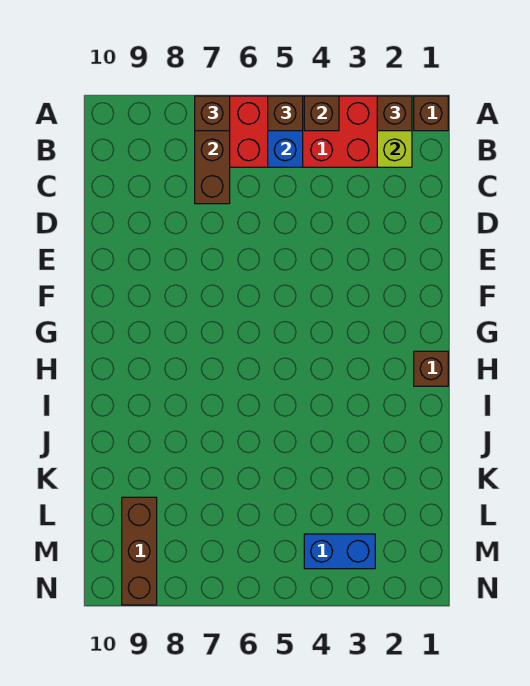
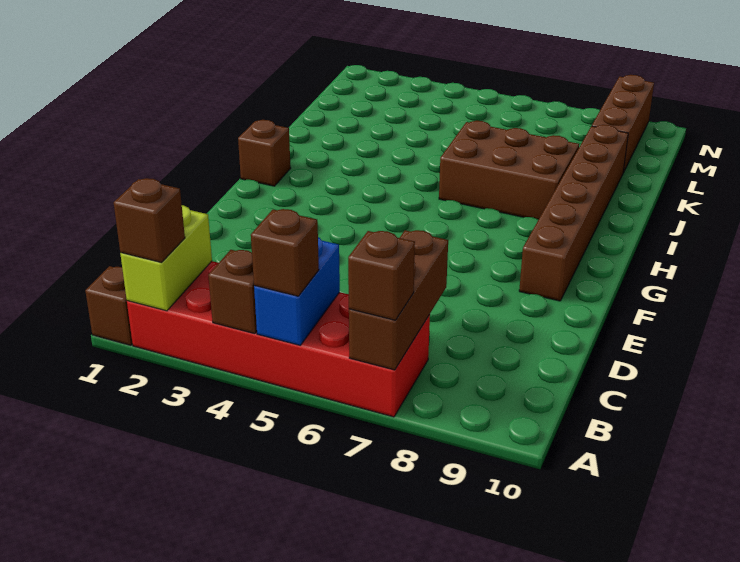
none -> brown brick F9:K9 level 1
none -> brown brick I6:J8 level 1
blue brick M3:M4 level 1 -> none

